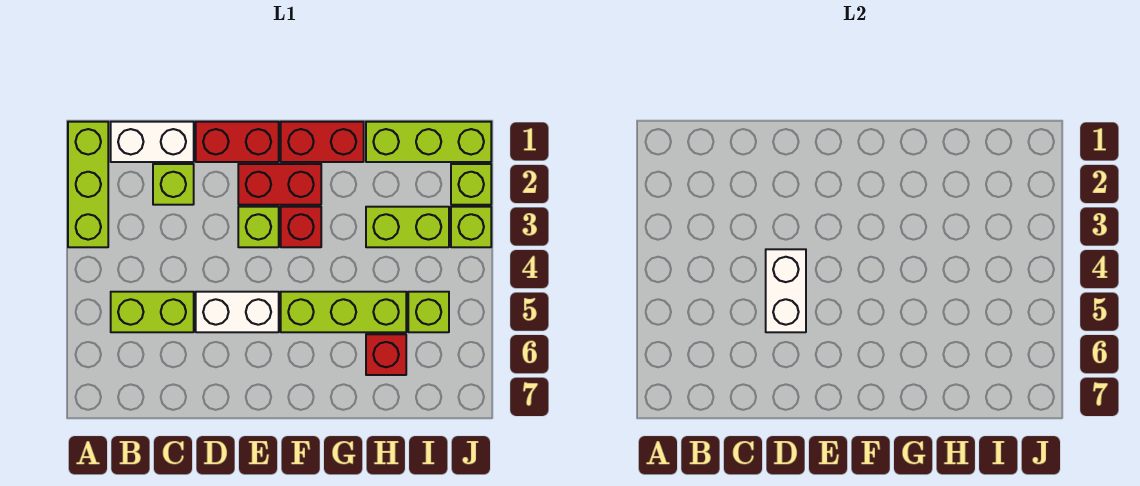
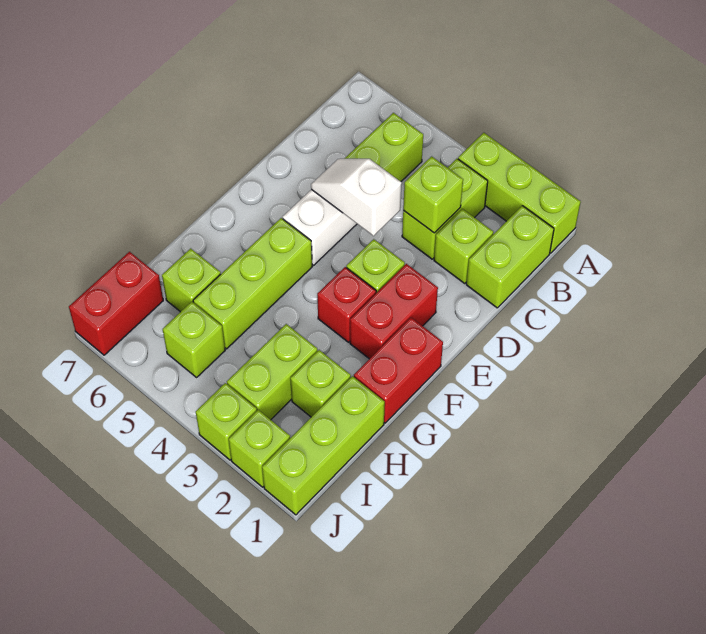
white brick B1:C1 level 1 -> lime brick B1:C1 level 1
none -> lime brick B3:C3 level 1
none -> lime brick C3 level 2
red brick D1:E1 level 1 -> red brick I7:J7 level 1
white brick D4:D5 level 2 -> white slope D4:D5 level 2 top 4
none -> lime brick H2 level 1
red brick H6 level 1 -> lime brick H6 level 1

